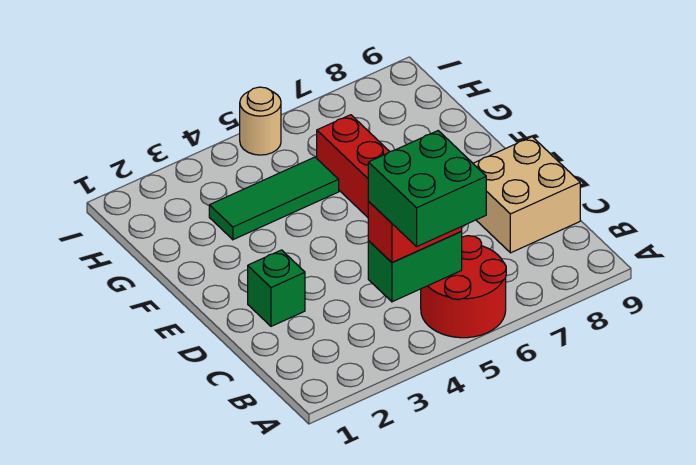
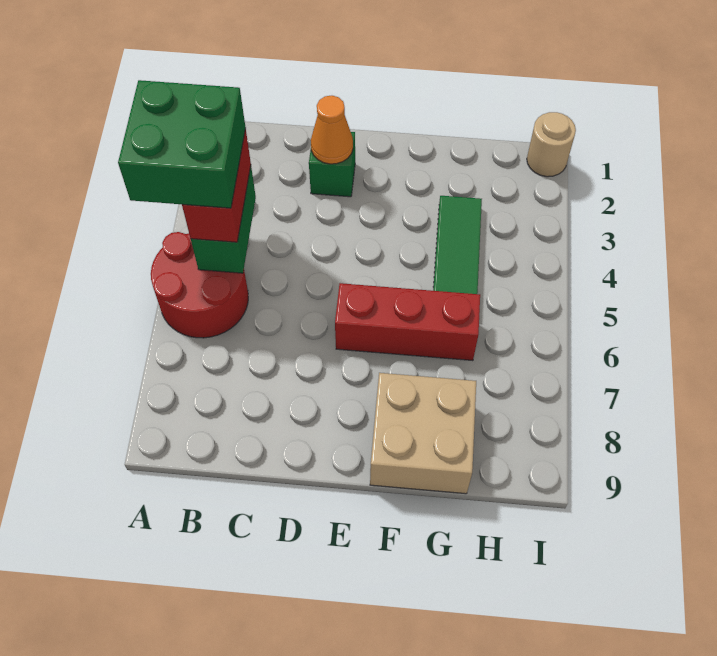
tan brick C8:D9 level 1 -> tan brick F8:G9 level 1
none -> orange cone D2 level 2
tan round brick I5 level 1 -> tan round brick I1 level 1

